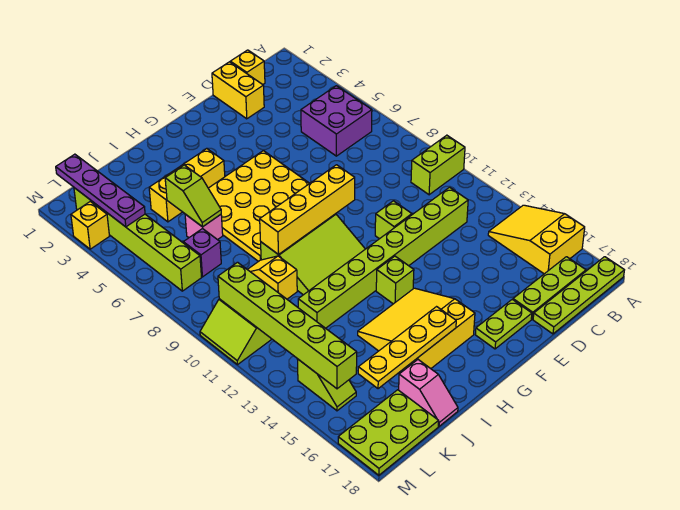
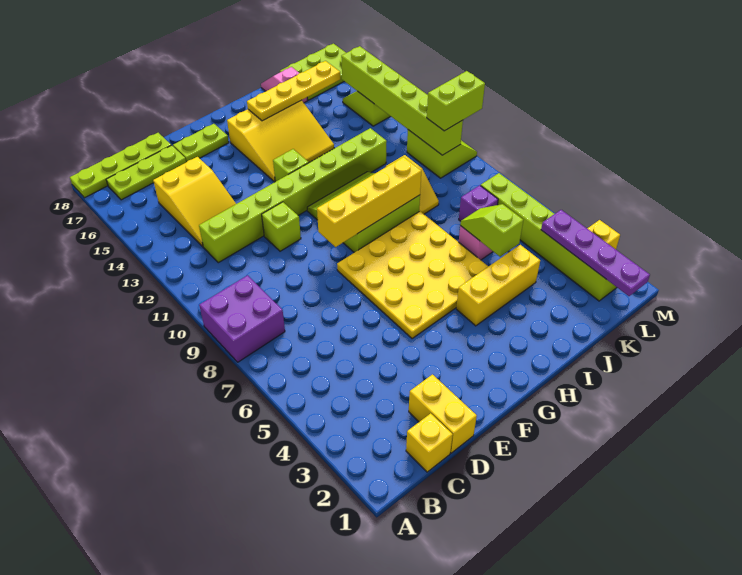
lime brick A10:B10 level 1 -> lime brick L10:M10 level 3
yellow slope A14:B16 level 1 top 16 -> yellow slope C13:D15 level 1 top 15
purple brick B5:C6 level 1 -> purple brick A8:B9 level 1

